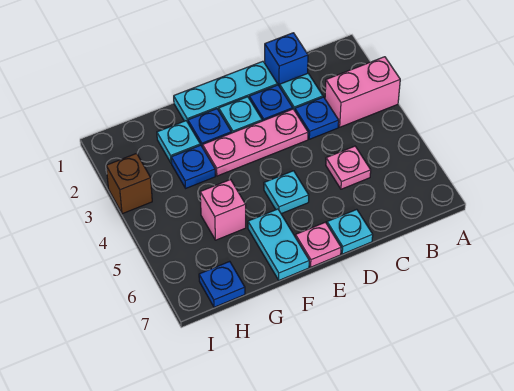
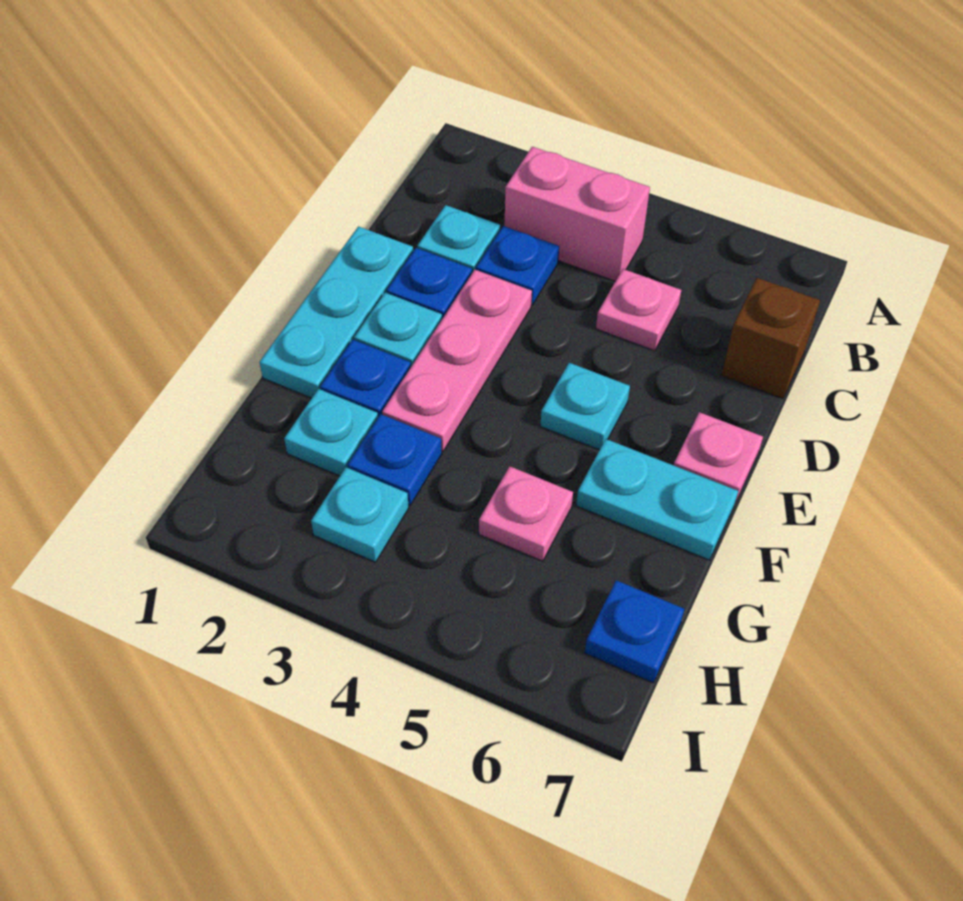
pink brick A3:B3 level 1 -> pink brick B3:B4 level 1
blue brick C1 level 1 -> none
cyan plate D7 level 1 -> cyan plate H3 level 1
pink brick G5 level 1 -> pink plate G5 level 1
brown brick I3 level 1 -> brown brick C7 level 1

